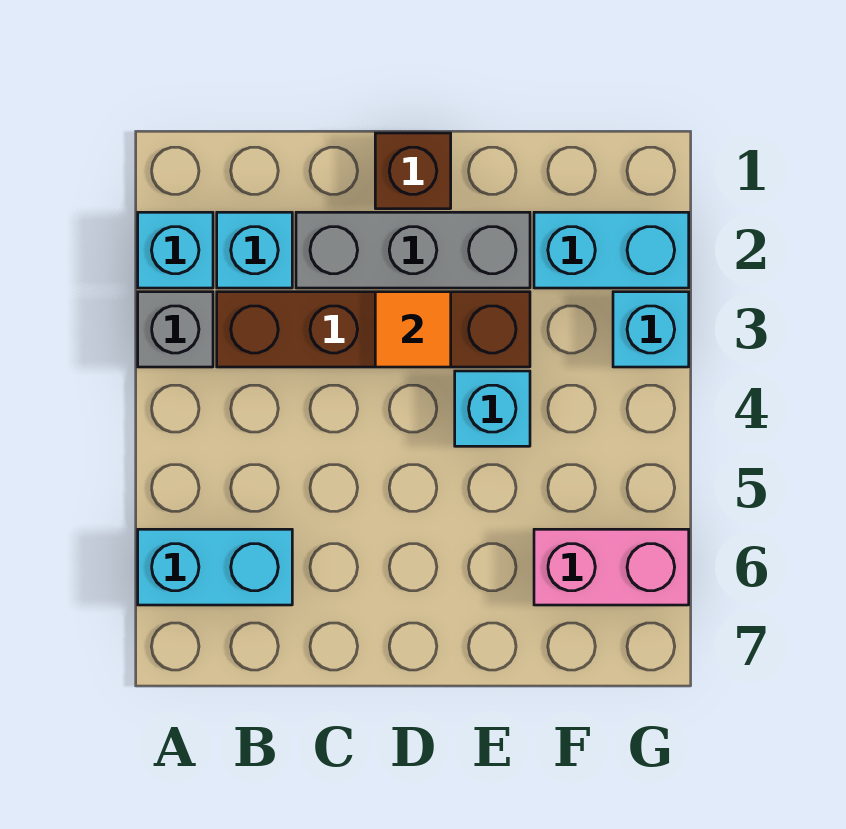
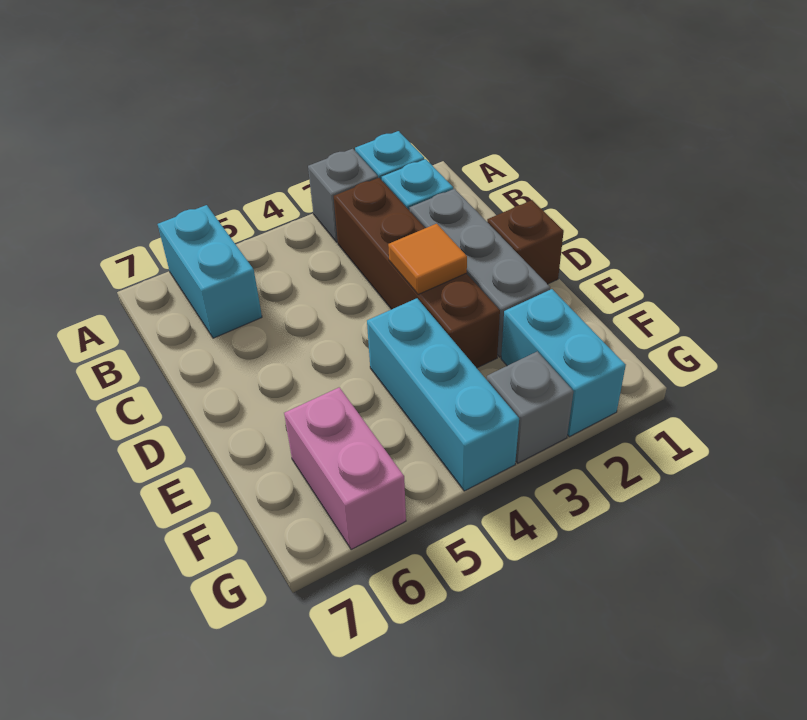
cyan brick E4 level 1 -> cyan brick E4:G4 level 1
cyan brick G3 level 1 -> grey brick G3 level 1

